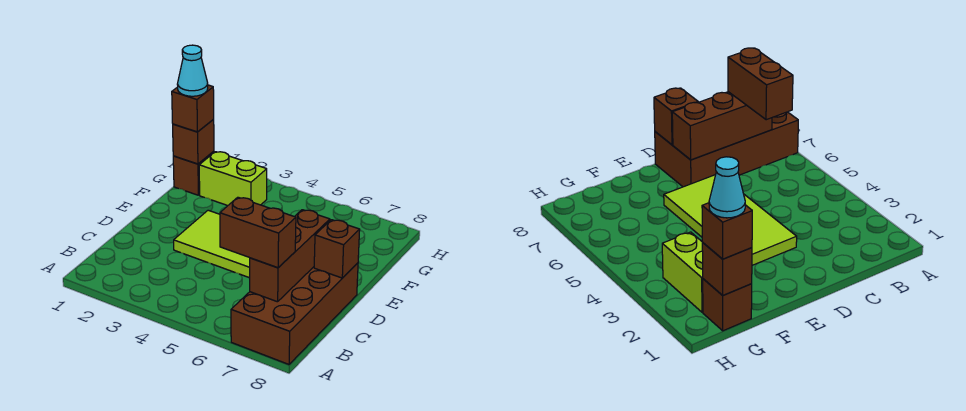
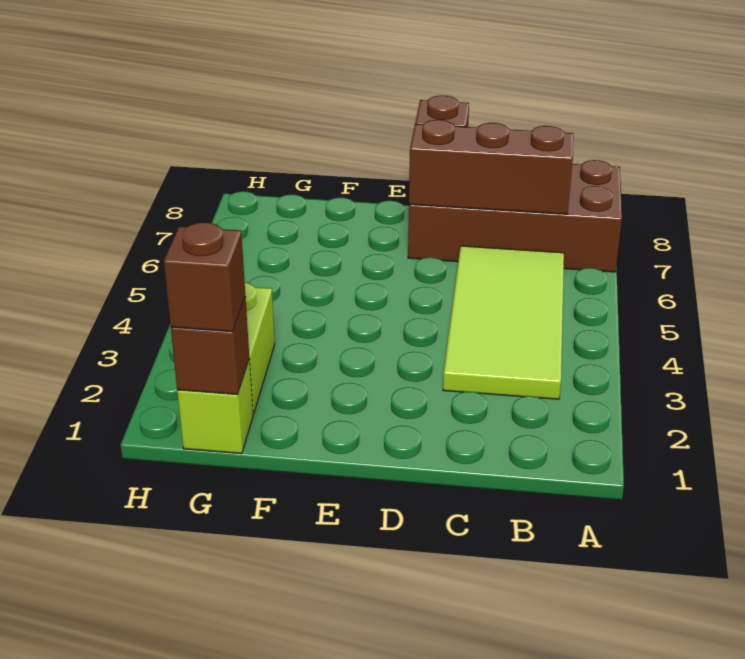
brown brick B6:B7 level 3 -> none
lime tile D3:E6 level 1 -> lime tile B3:C6 level 1
brown brick G1 level 1 -> lime brick G1 level 1
cyan cone G1 level 4 -> none

